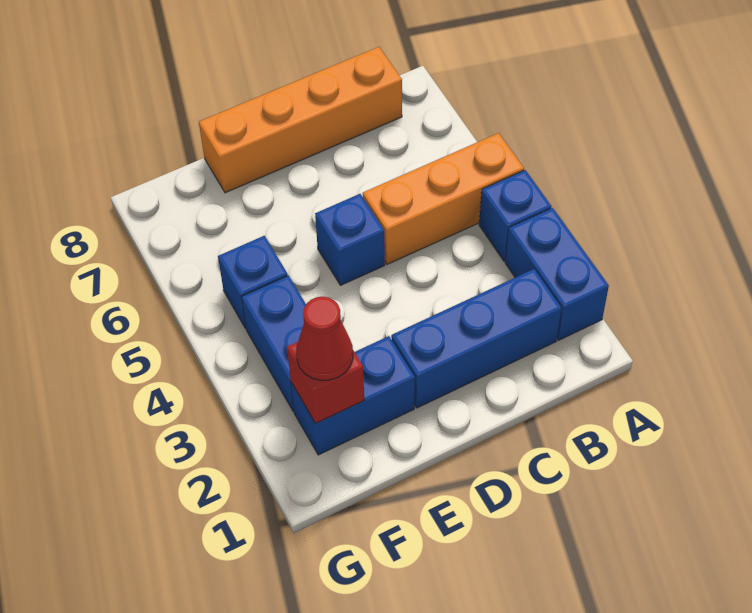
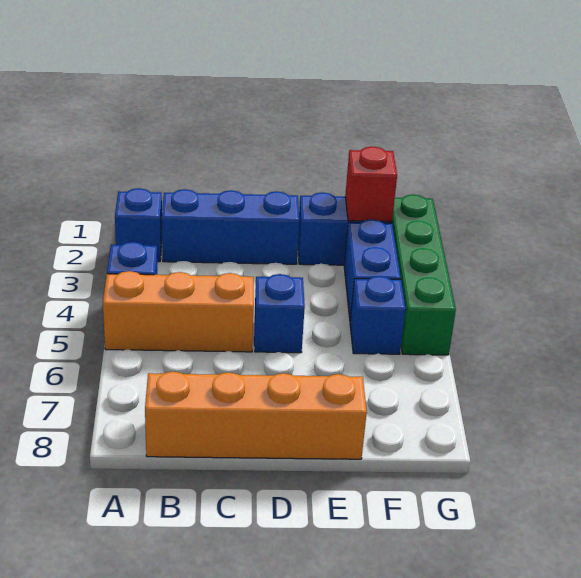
blue brick A2:A3 level 1 -> blue brick A2 level 1
red cone F2 level 3 -> none
none -> green brick G2:G5 level 1

